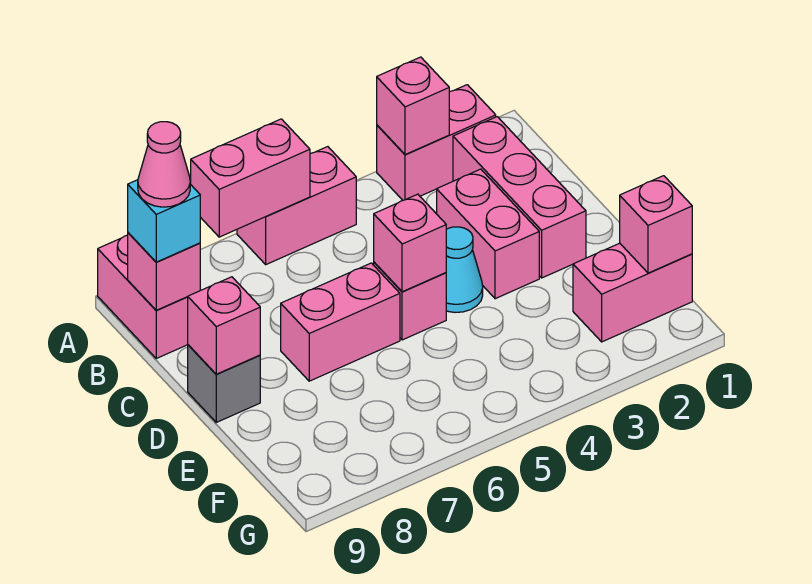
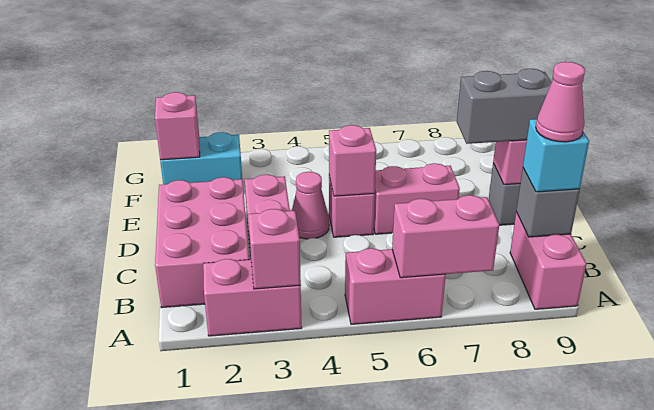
pink brick B2:D2 level 1 -> pink brick B1:D2 level 1
pink brick B9 level 2 -> grey brick B9 level 2
cyan cone D4 level 1 -> pink cone D4 level 1
none -> grey brick D8:D9 level 3
pink brick F1:F2 level 1 -> cyan brick F1:F2 level 1

